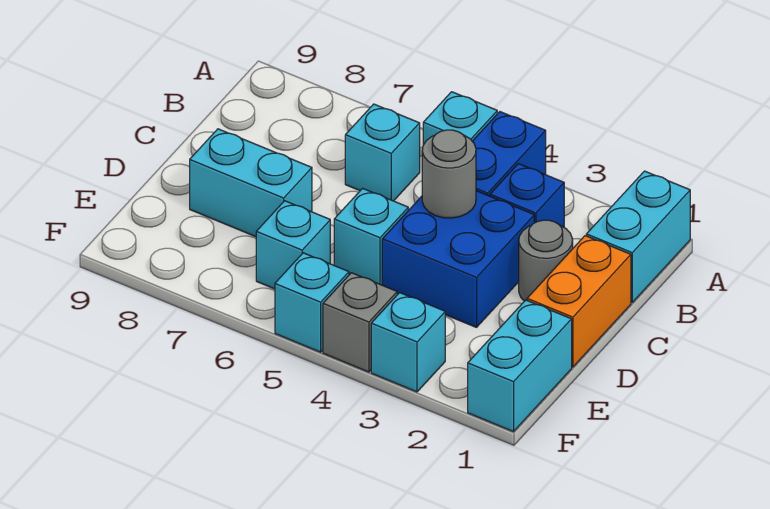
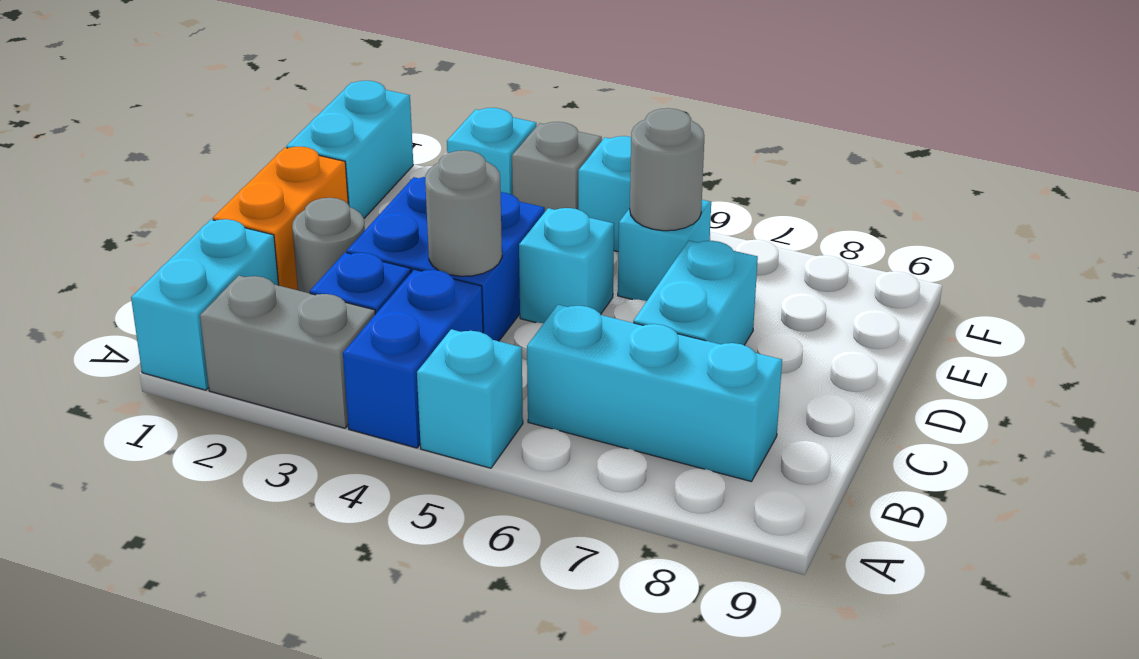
none -> grey brick A2:A3 level 1
cyan brick B6 level 1 -> cyan brick B6:B8 level 1
cyan brick D7:D8 level 1 -> cyan brick C7:D7 level 1
none -> grey round brick E6 level 2

